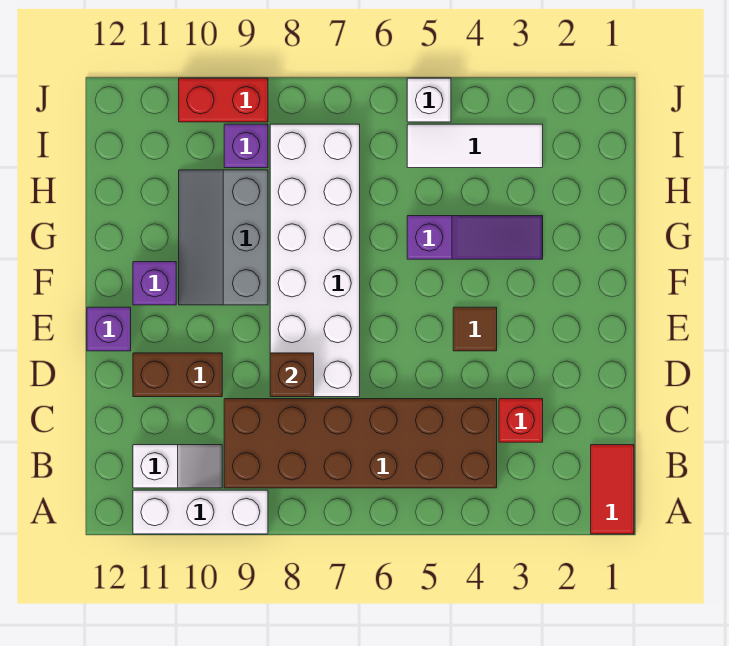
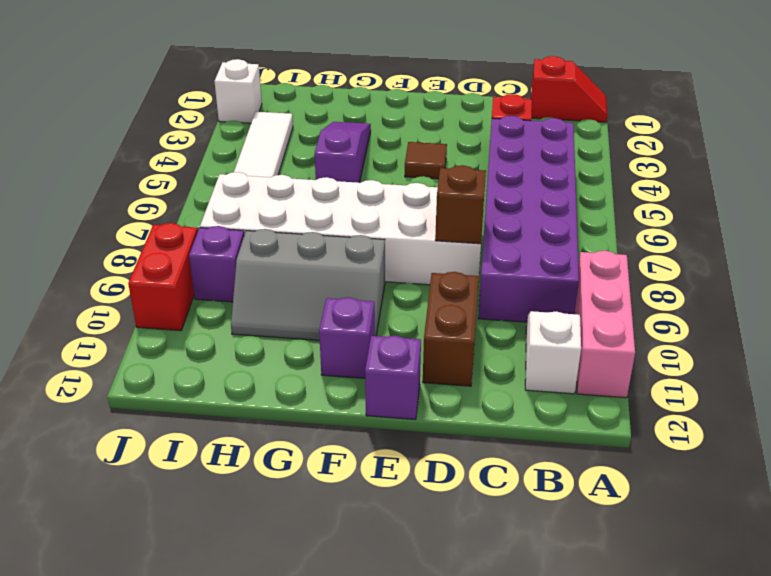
red tile A1:B1 level 1 -> red slope A1:B1 level 1 top B
white brick A9:A11 level 1 -> pink brick A9:A11 level 1
brown brick B4:C9 level 1 -> purple brick B4:C9 level 1
white brick J5 level 1 -> white brick J2 level 1

